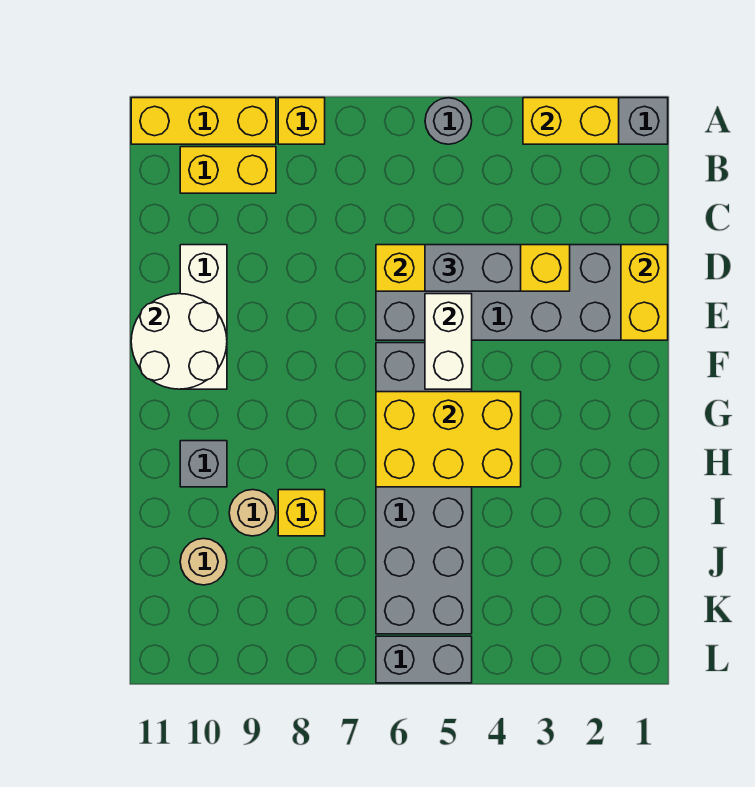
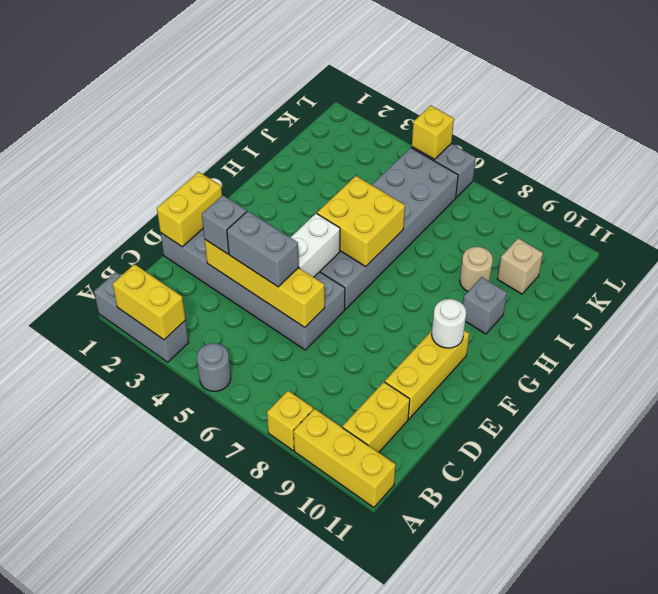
yellow brick B9:B10 level 1 -> yellow brick B10:C10 level 1
none -> grey brick D3 level 3
white brick D10:F10 level 1 -> yellow brick D10:F10 level 1
white round brick E10:F11 level 2 -> white round brick F10 level 2
yellow brick G4:H6 level 2 -> yellow brick G5:H6 level 2
yellow brick I8 level 1 -> yellow brick L5 level 2
tan round brick J10 level 1 -> tan brick J10 level 1

